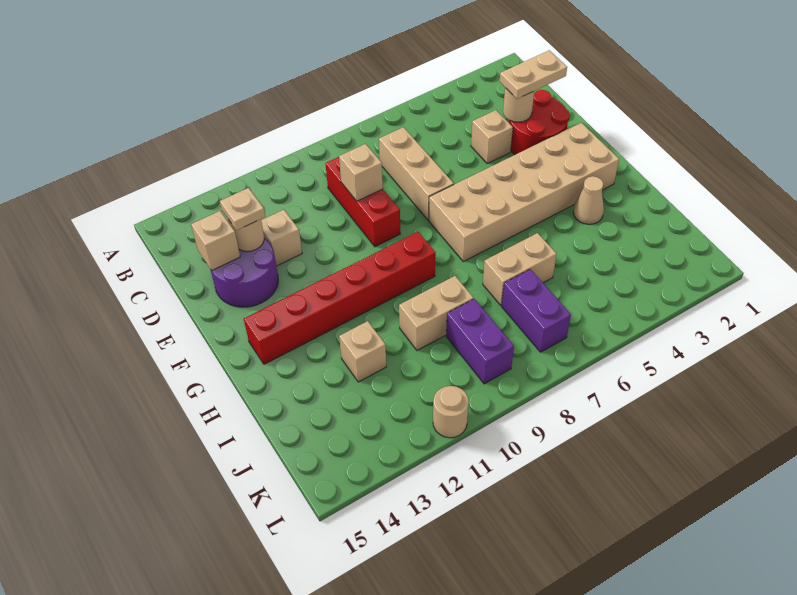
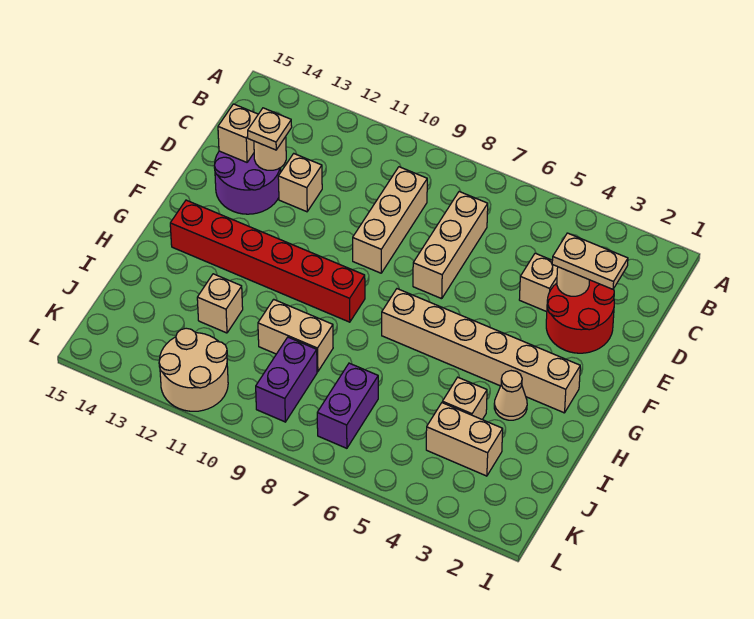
red brick C9:E9 level 1 -> tan brick C9:E9 level 1
tan brick D9 level 2 -> tan brick I4 level 1
tan brick F2:G7 level 1 -> tan brick G2:G7 level 1
tan brick I6:I7 level 1 -> tan brick J3:J4 level 1
tan round brick L11 level 1 -> tan round brick K11:L12 level 1

